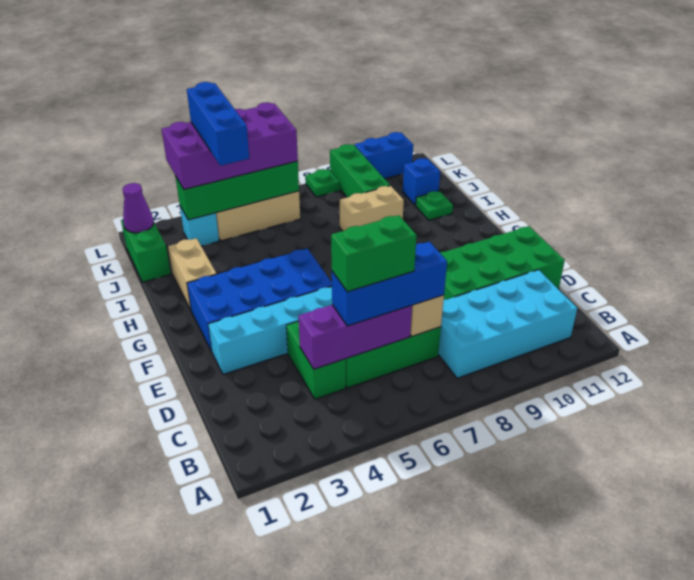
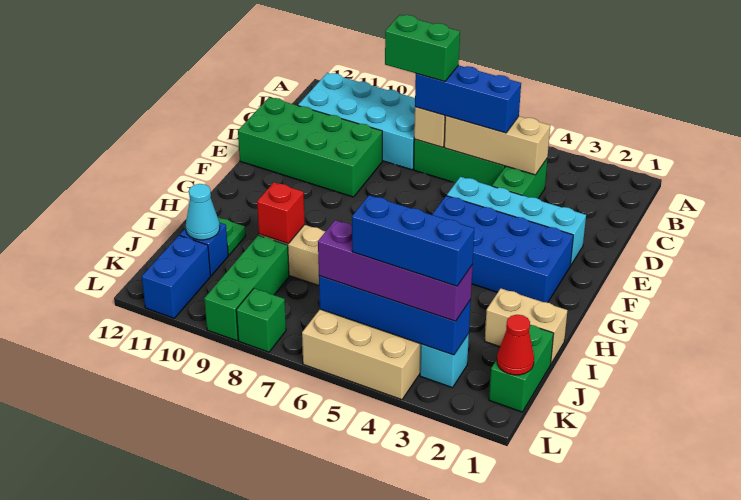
purple brick C4:C6 level 2 -> tan brick C4:C6 level 2
green brick C5:C6 level 4 -> green brick C7:C8 level 4
tan brick H2:I2 level 1 -> tan brick I1:I2 level 1
none -> red brick I9 level 2
blue brick J4:L4 level 4 -> blue brick K3:K5 level 4
none -> cyan cone J11 level 2
purple cone K1 level 2 -> red cone K1 level 2
green brick K3:K6 level 2 -> blue brick K3:K6 level 2
purple brick K3:L6 level 3 -> purple brick K3:K6 level 3
green plate L8 level 1 -> green brick L8 level 1
blue brick L10:L11 level 1 -> blue brick K11:L11 level 1

